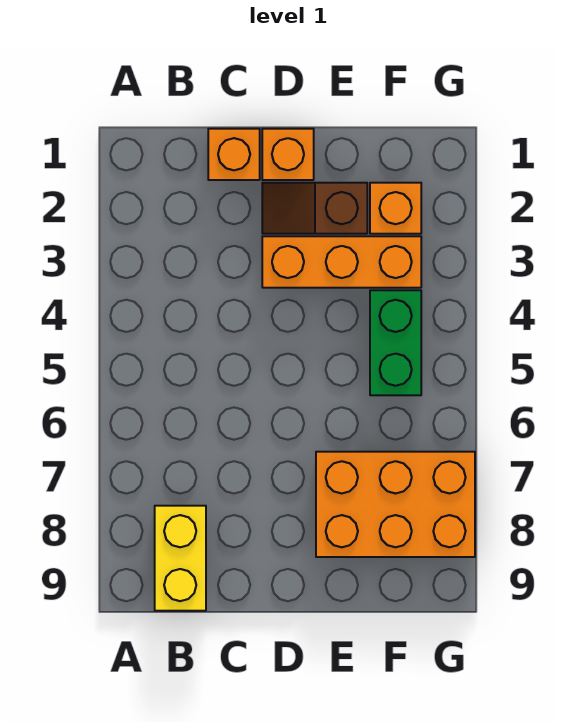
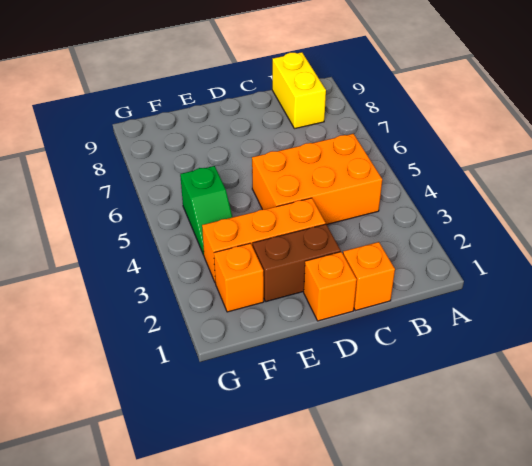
brown slope D2:E2 level 1 top E -> brown brick D2:E2 level 1
orange brick E7:G8 level 1 -> orange brick B4:D5 level 1
green brick F4:F5 level 1 -> green slope F4:F5 level 1 top 5

